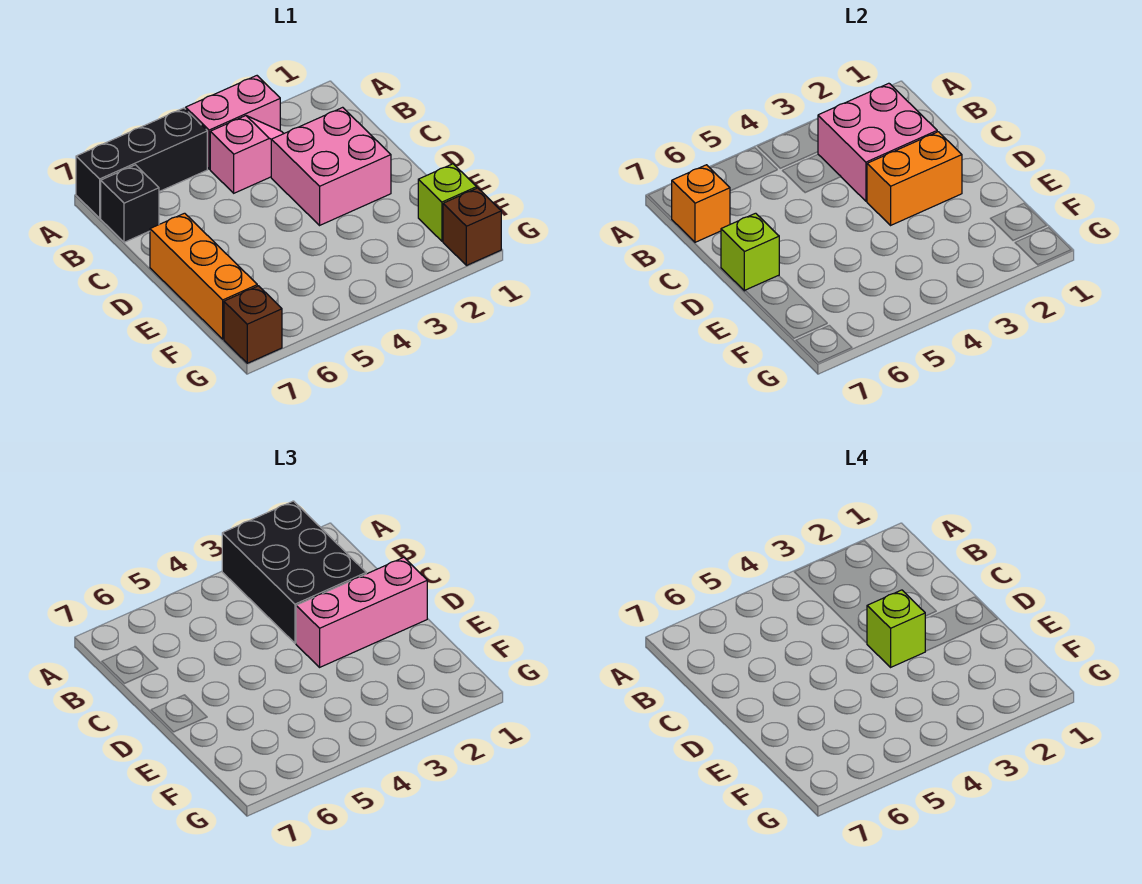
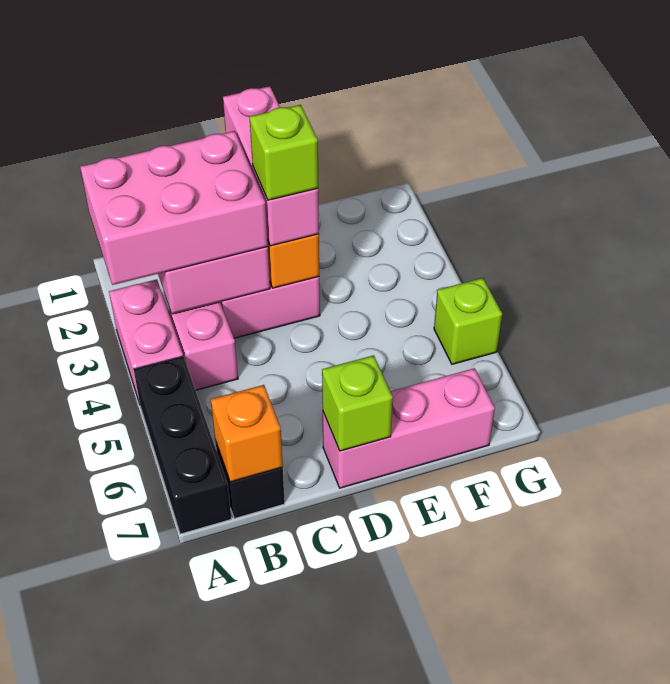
black brick A2:C3 level 3 -> pink brick A2:C3 level 3
orange brick D7:F7 level 1 -> pink brick D7:F7 level 1
lime brick F1 level 1 -> lime brick G5 level 1
brown brick G1 level 1 -> none
brown brick G7 level 1 -> none

